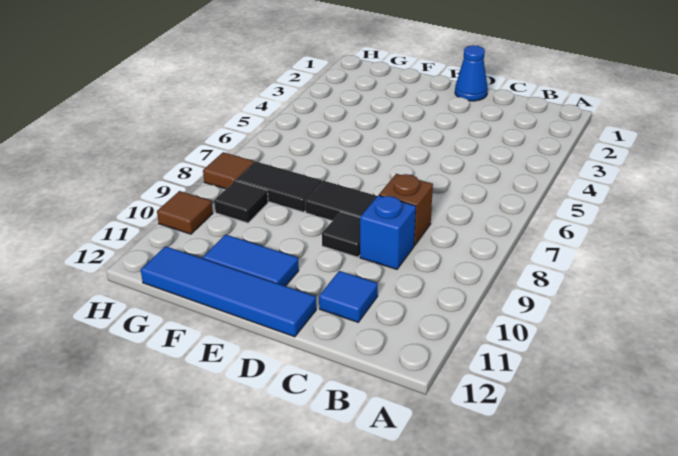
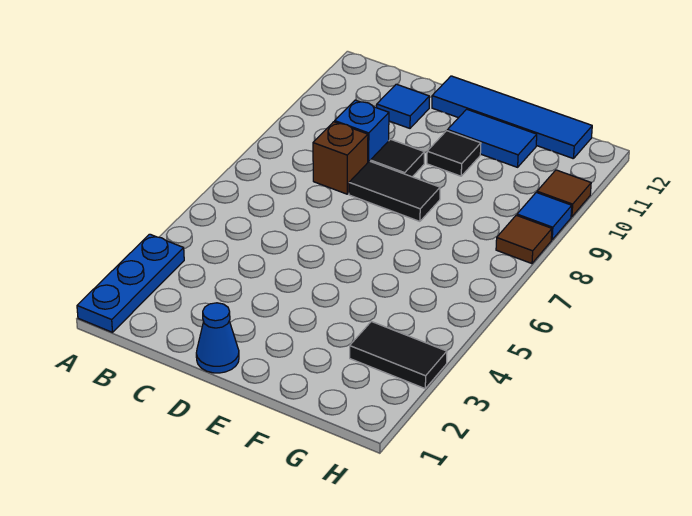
none -> blue plate A1:A3 level 1
black tile F8:G8 level 1 -> black tile G3:H3 level 1
black tile G9 level 1 -> black tile E10 level 1
none -> blue tile H9 level 1

